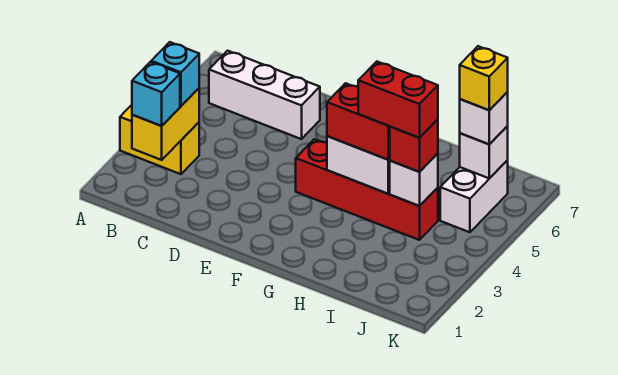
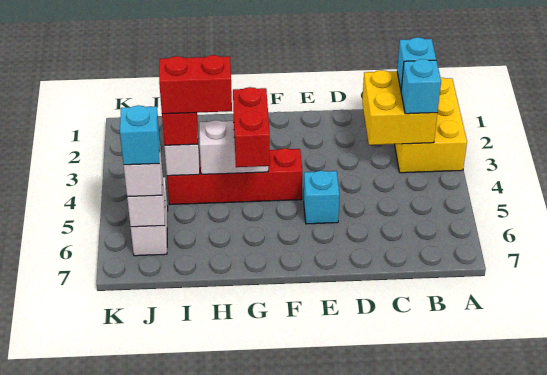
yellow brick A3:B3 level 1 -> yellow brick A1:B3 level 1
yellow brick B2:B3 level 2 -> yellow brick B2:C3 level 2
white brick B6:D6 level 1 -> none
none -> cyan brick E5 level 1
red brick G4:H4 level 3 -> red brick G4:G5 level 3
yellow brick J6 level 4 -> cyan brick J6 level 4

